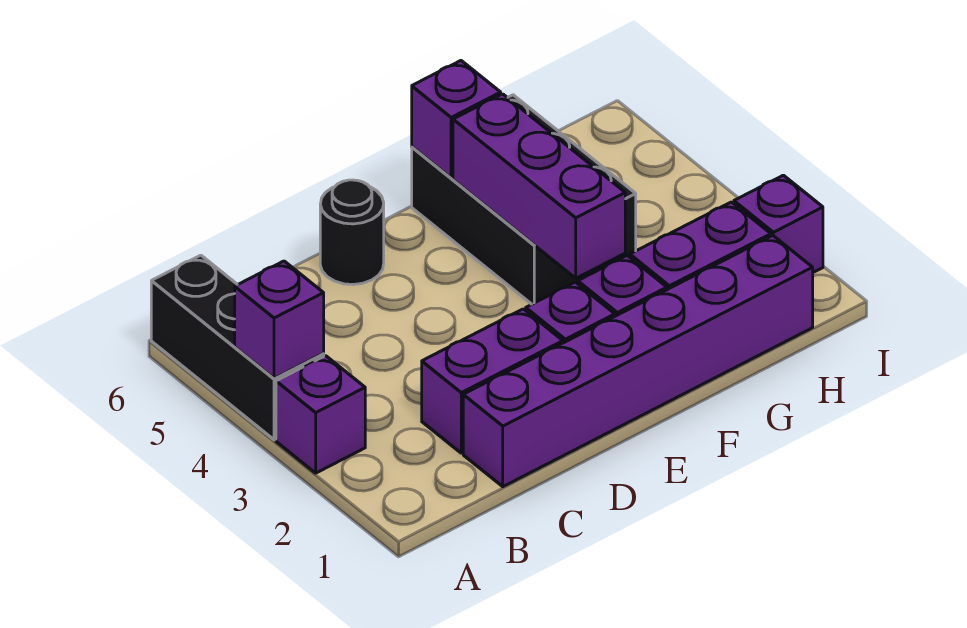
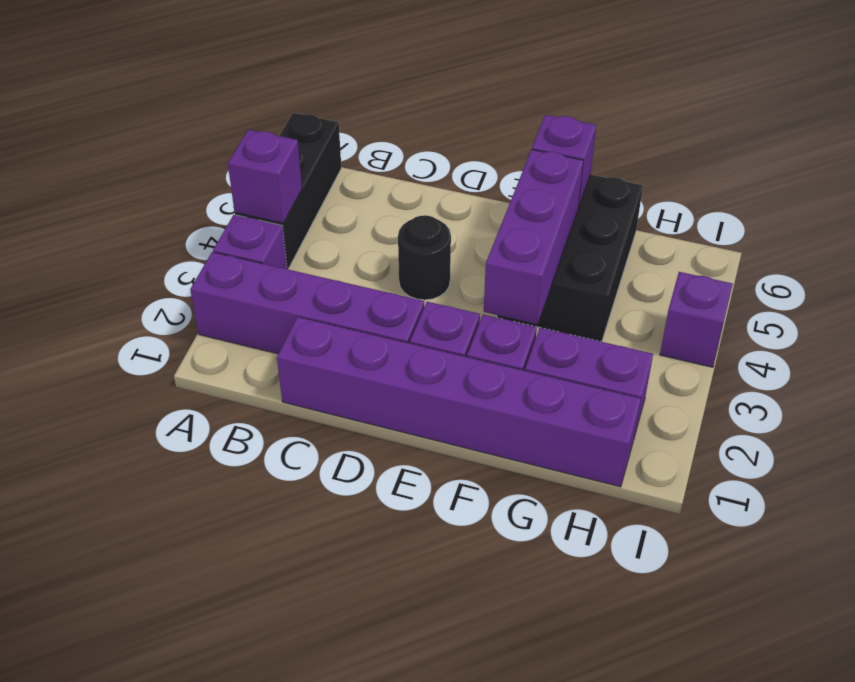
purple brick C2:D2 level 1 -> purple brick A2:D2 level 1
black round brick D6 level 1 -> black round brick D4 level 1
purple brick I2 level 1 -> purple brick I4 level 1

